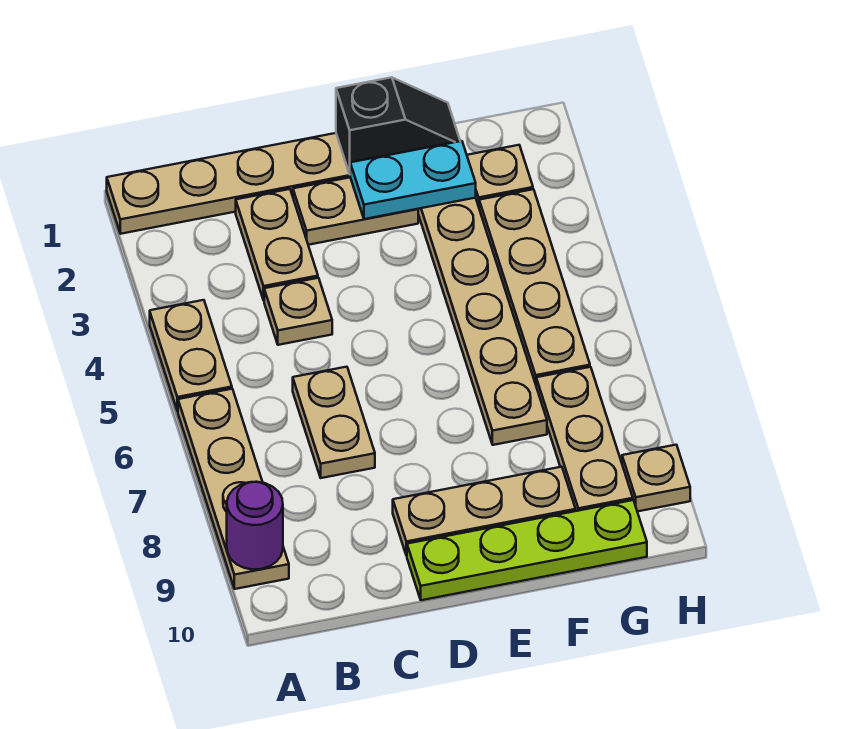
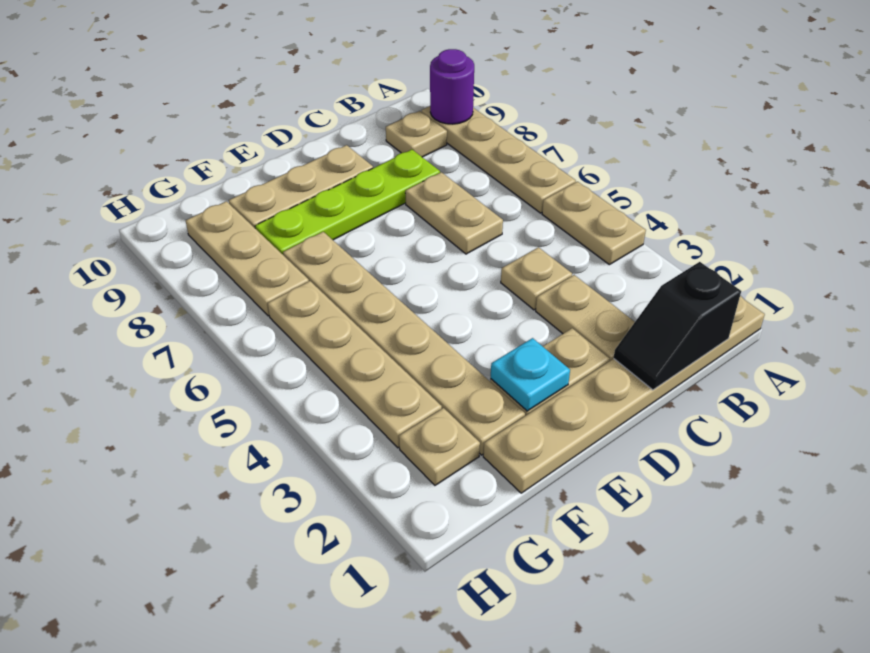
lime plate D10:G10 level 1 -> lime plate C8:F8 level 1
black slope E1:F1 level 2 top E -> black slope B1:C1 level 2 top B
cyan plate E2:F2 level 2 -> cyan plate E2 level 2
tan plate H9 level 1 -> tan plate B9 level 1

